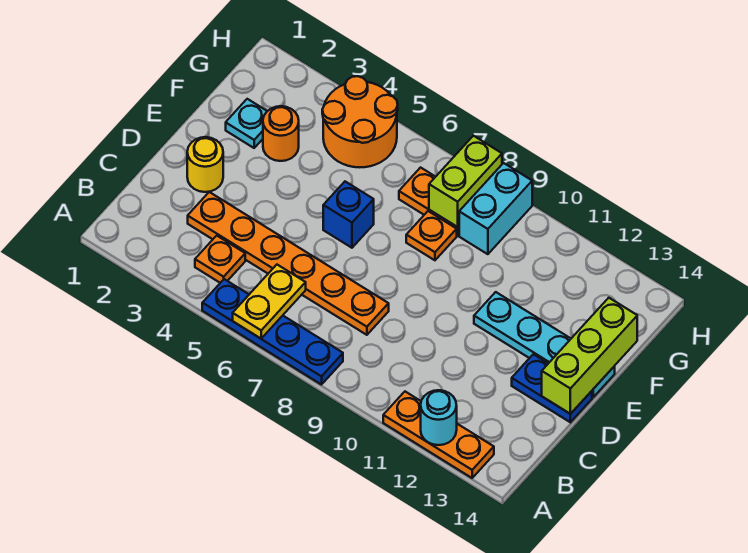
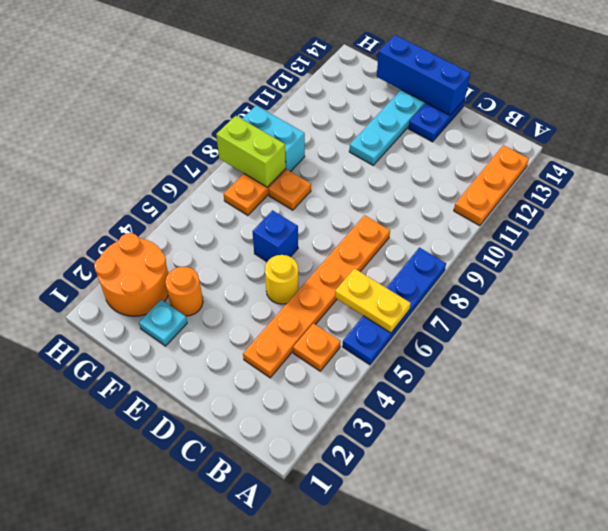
cyan round brick A12 level 2 -> none
yellow round brick D2 level 1 -> yellow round brick D5 level 1
lime brick D14:F14 level 2 -> blue brick D14:F14 level 2
orange round brick G4:H5 level 1 -> orange round brick G2:H3 level 1

